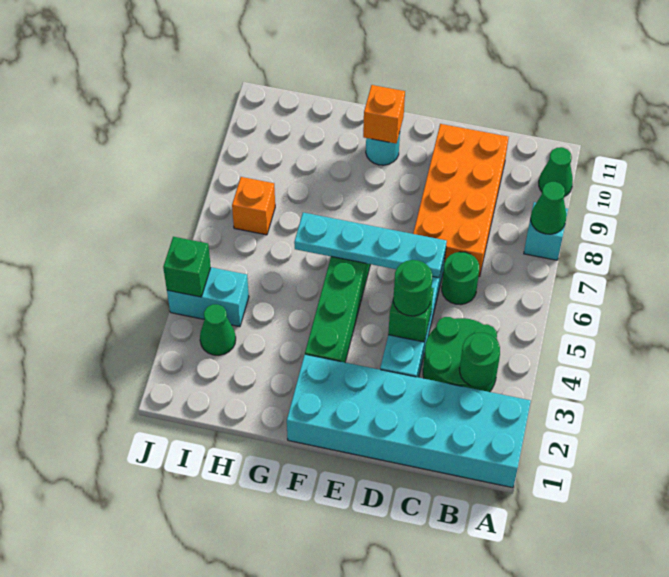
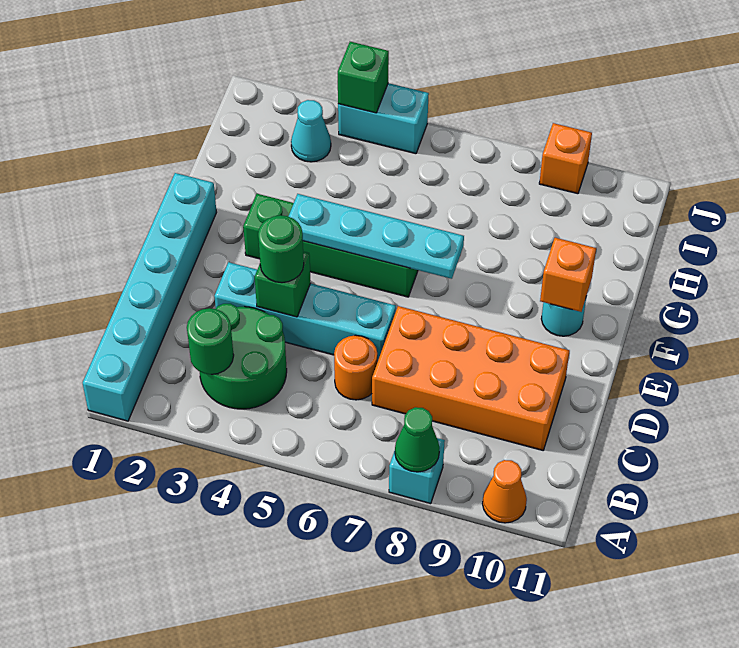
cyan brick A1:F2 level 1 -> cyan brick A1:F1 level 1
green cone A10 level 1 -> orange cone A10 level 1
green round brick C6 level 1 -> orange round brick C6 level 1
cyan plate D6:G6 level 2 -> cyan plate F4:F7 level 2
green cone I3 level 1 -> cyan cone I3 level 1
cyan brick I4:J4 level 1 -> cyan brick J4:J5 level 1
orange brick I7 level 1 -> orange brick J9 level 1

